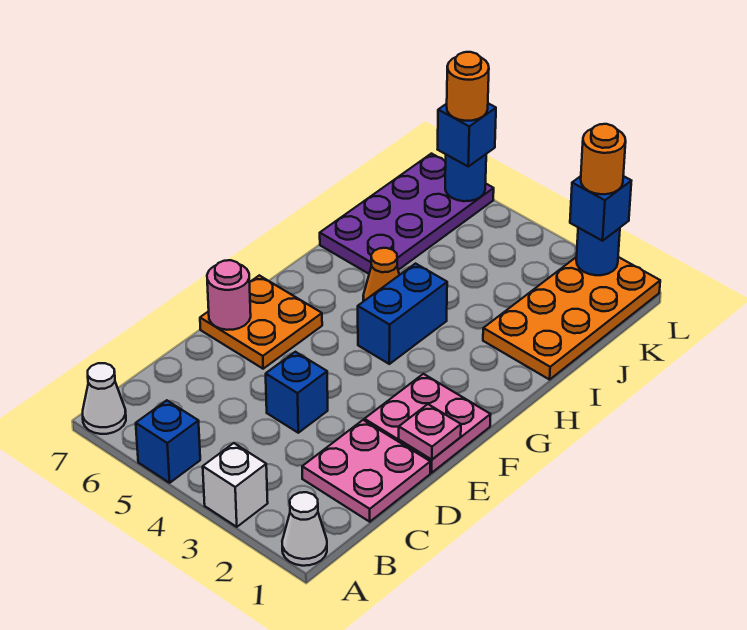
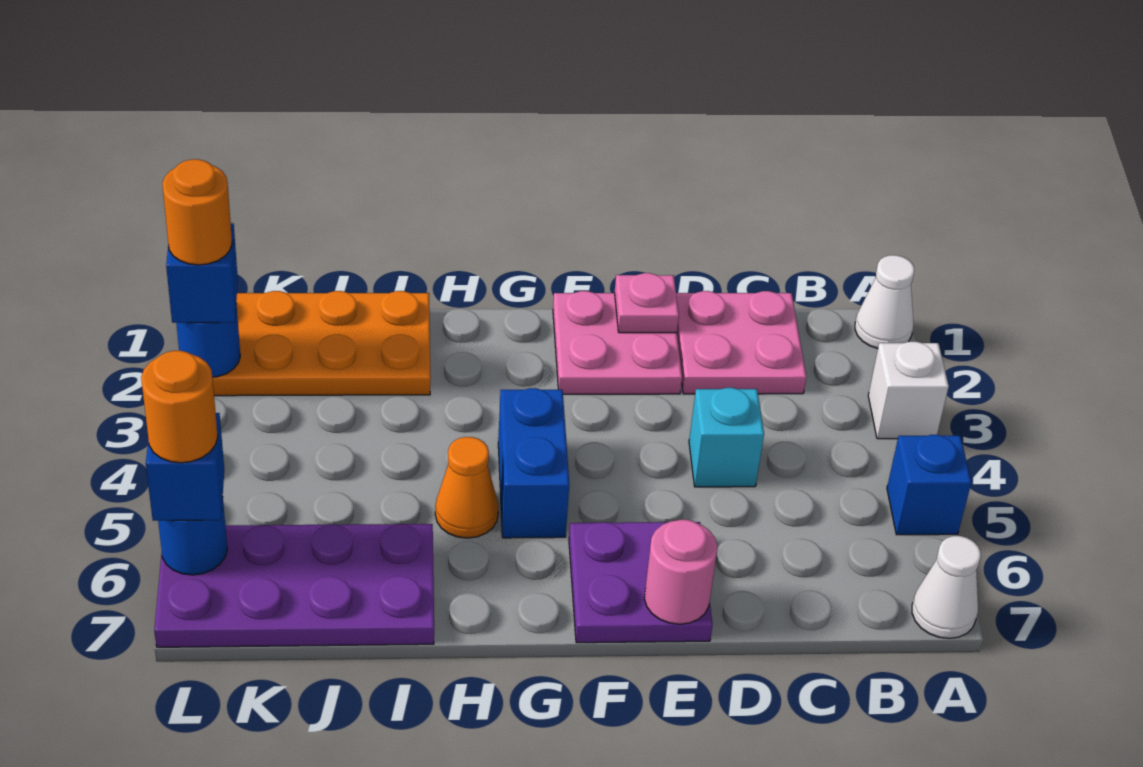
blue brick D4 level 1 -> cyan brick D4 level 1
orange plate E6:F7 level 1 -> purple plate E6:F7 level 1
blue brick G4:H4 level 1 -> blue brick G4:G5 level 1

